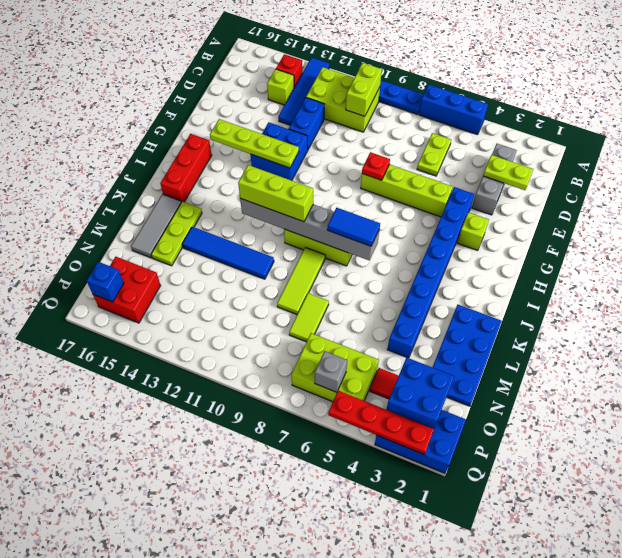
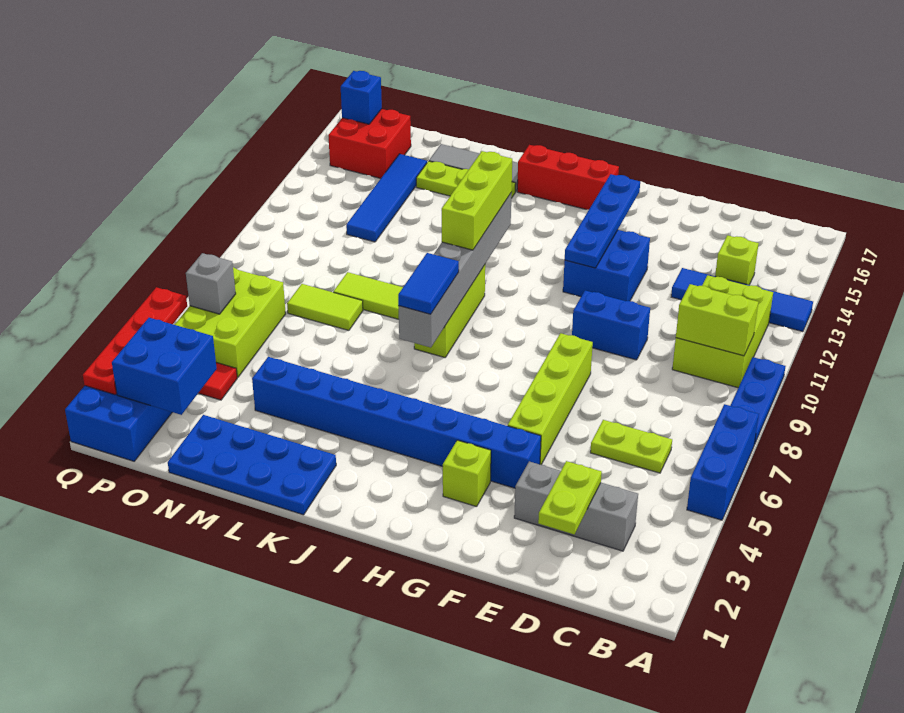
red brick B14 level 1 -> none
blue brick D12:E12 level 1 -> blue brick E10:F10 level 1
red plate F8 level 2 -> none
lime plate G12:G15 level 2 -> blue plate G12:G15 level 2
blue tile L11:L14 level 1 -> blue tile N12:N15 level 1

